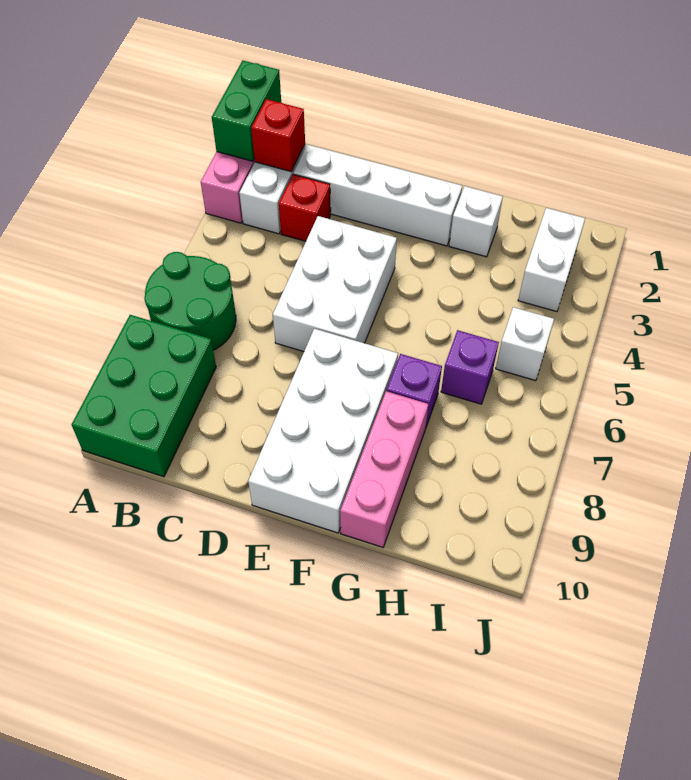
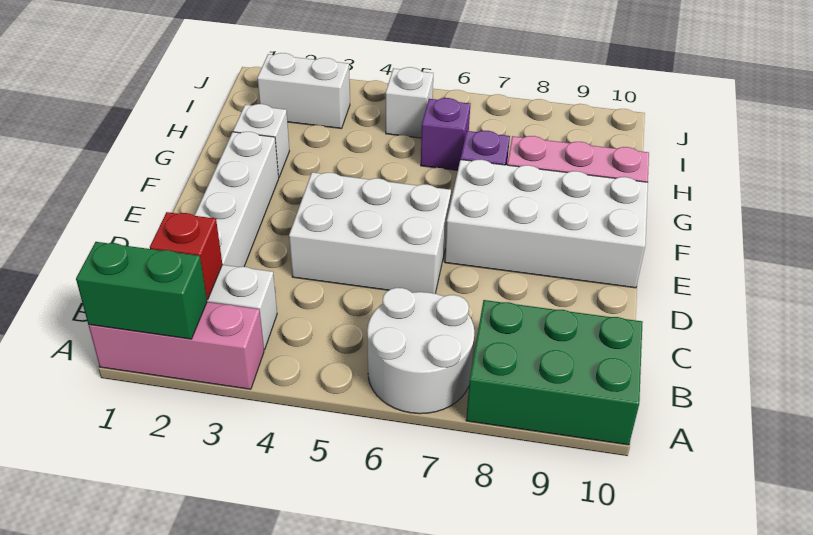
green round brick A6:B7 level 1 -> white round brick A6:B7 level 1
red brick C3 level 1 -> none

